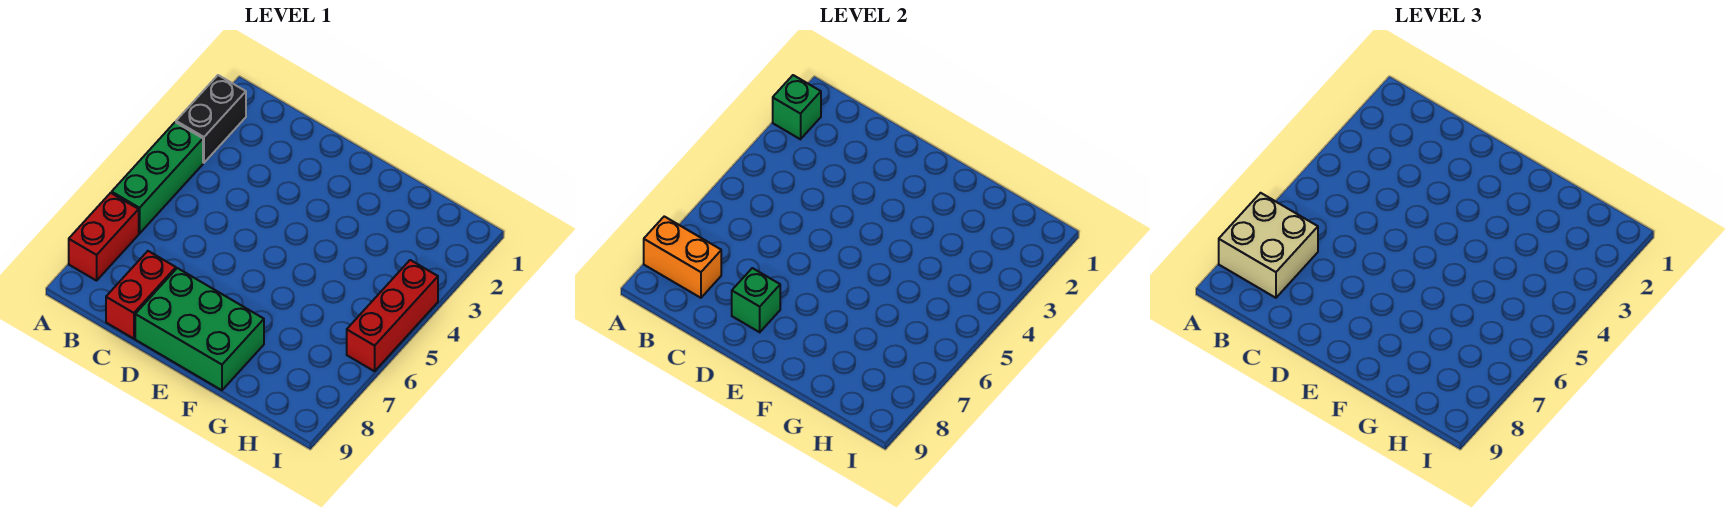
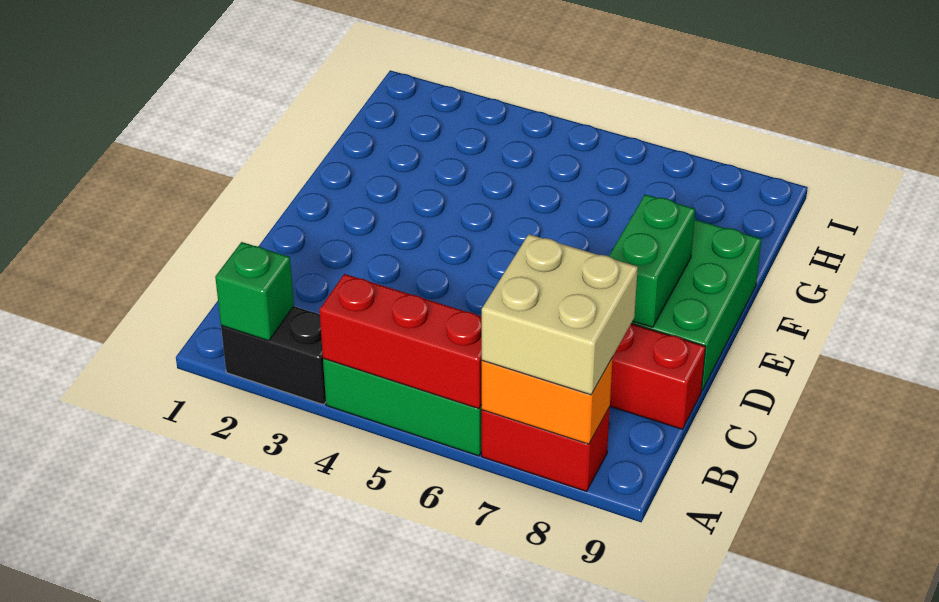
orange brick A8:B8 level 2 -> orange brick A7:A8 level 2
green brick D8 level 2 -> green brick D8:E8 level 2
red brick I4:I6 level 1 -> red brick A4:A6 level 2

